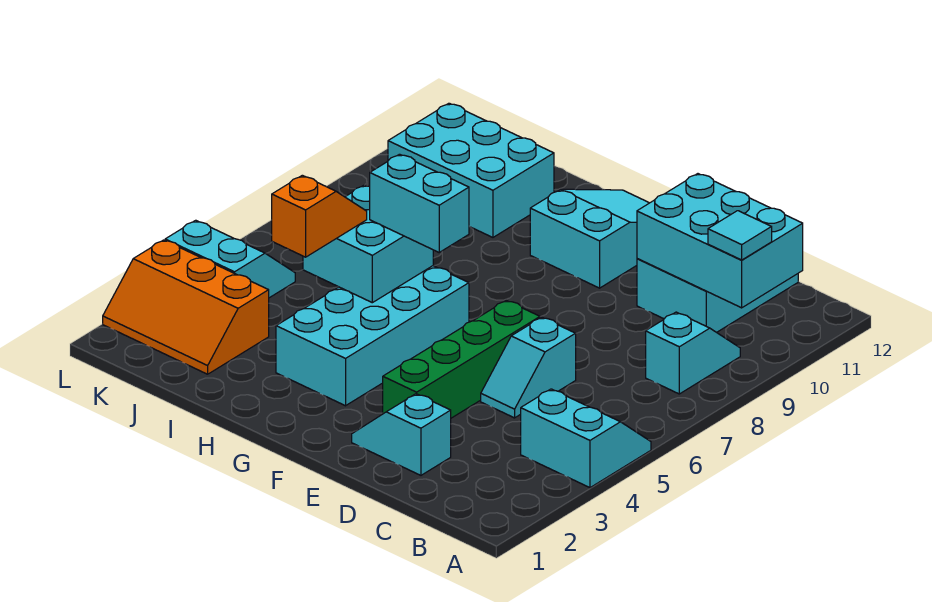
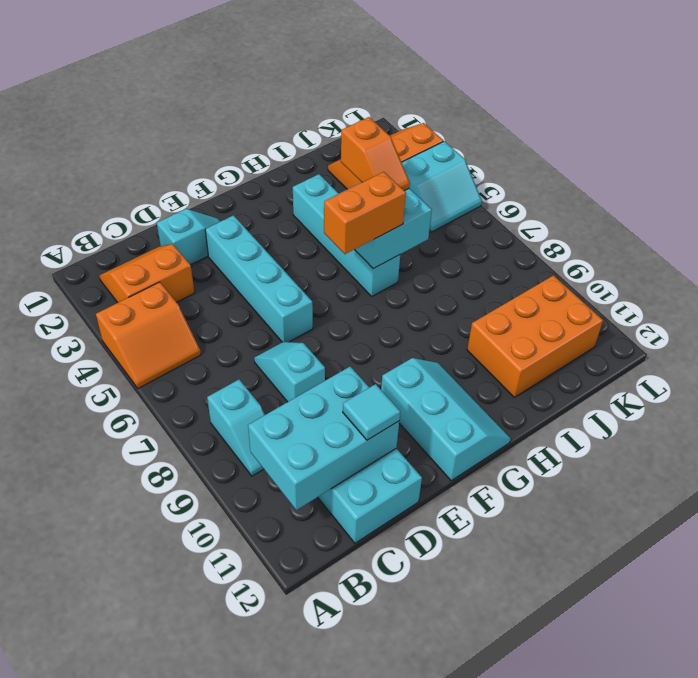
cyan slope A4:B5 level 1 top 4 -> orange slope A4:B5 level 1 top 4
none -> orange slope B2:C3 level 1 top 3
cyan tile B10 level 3 -> cyan tile D11 level 3
cyan slope D5:D6 level 1 top 6 -> cyan slope D7:D8 level 1 top 8
green brick E3:E6 level 1 -> cyan brick E3:E6 level 1
cyan slope F10:G12 level 1 top 10 -> cyan slope F10:G12 level 1 top F
cyan brick G3:H6 level 1 -> cyan brick H3:H6 level 1
cyan brick G6:H6 level 3 -> orange brick G6:H6 level 3
cyan brick I10:K11 level 1 -> orange brick I10:K11 level 1

